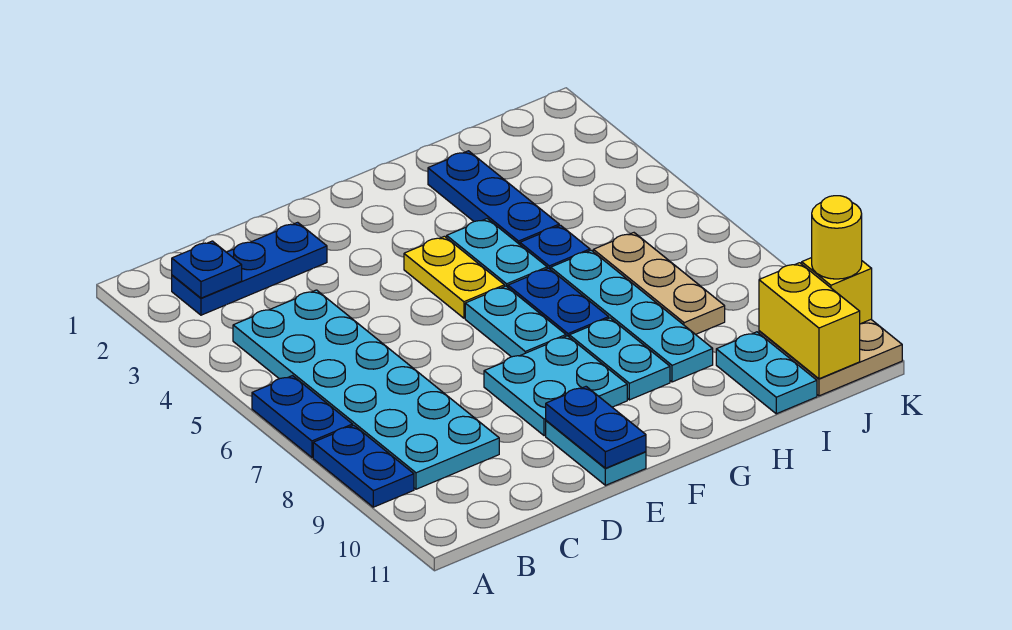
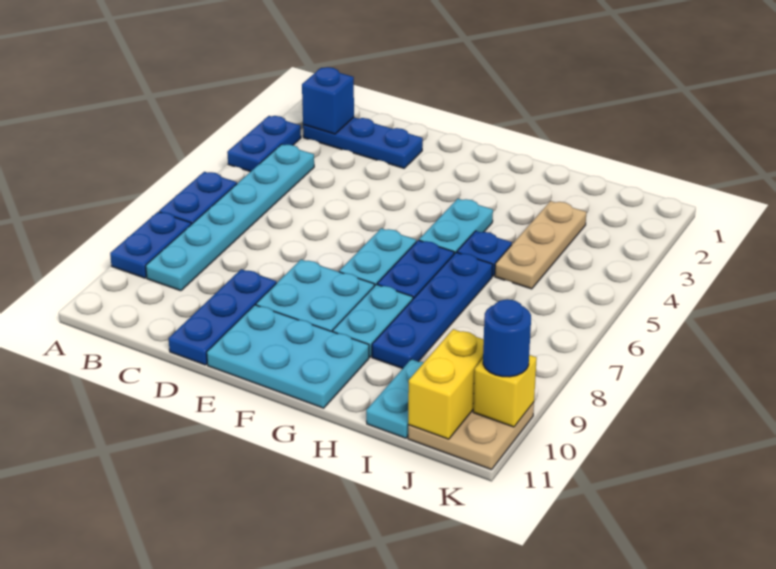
blue plate B2 level 2 -> blue brick B2 level 2
cyan plate B4:C9 level 1 -> cyan plate B4:B9 level 1
cyan plate E10:E11 level 1 -> cyan plate E10:G11 level 1
blue plate E10:E11 level 2 -> blue plate A3:A4 level 1
yellow plate F4:F5 level 1 -> none
blue plate H2:H4 level 1 -> blue plate D9:D11 level 1
cyan plate H6:H9 level 1 -> blue plate H6:H9 level 1
tan plate I6:I8 level 1 -> tan plate I3:I5 level 1
yellow round brick K10 level 3 -> blue round brick K10 level 3

